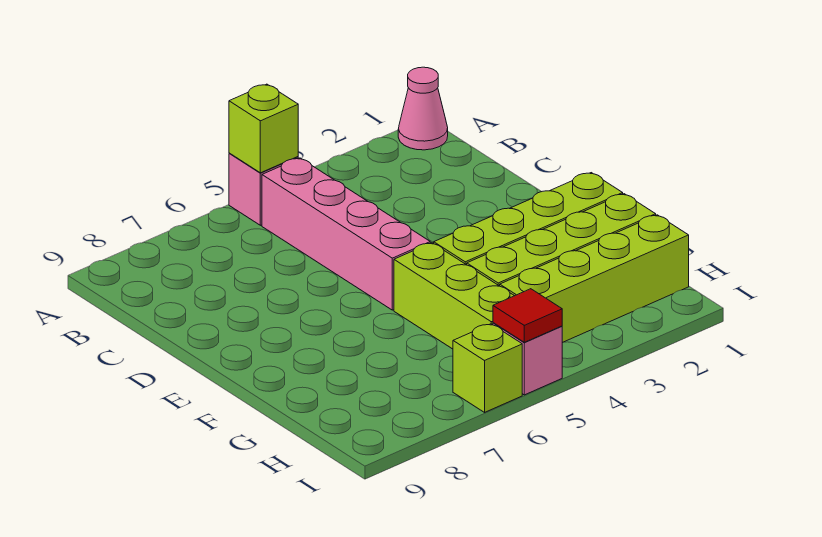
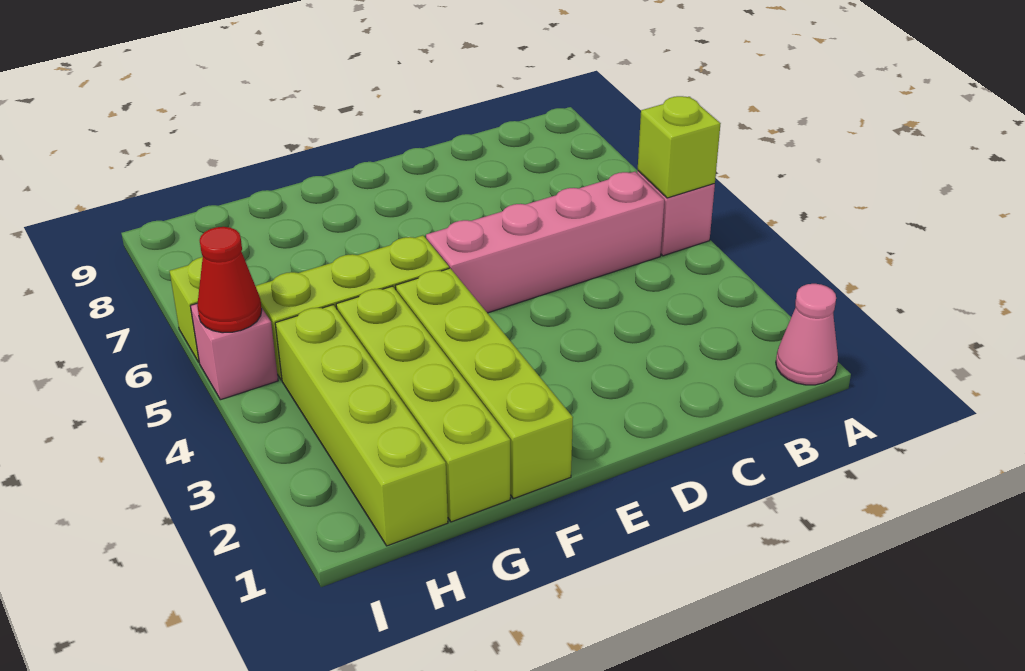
red tile I5 level 2 -> red cone I5 level 2

